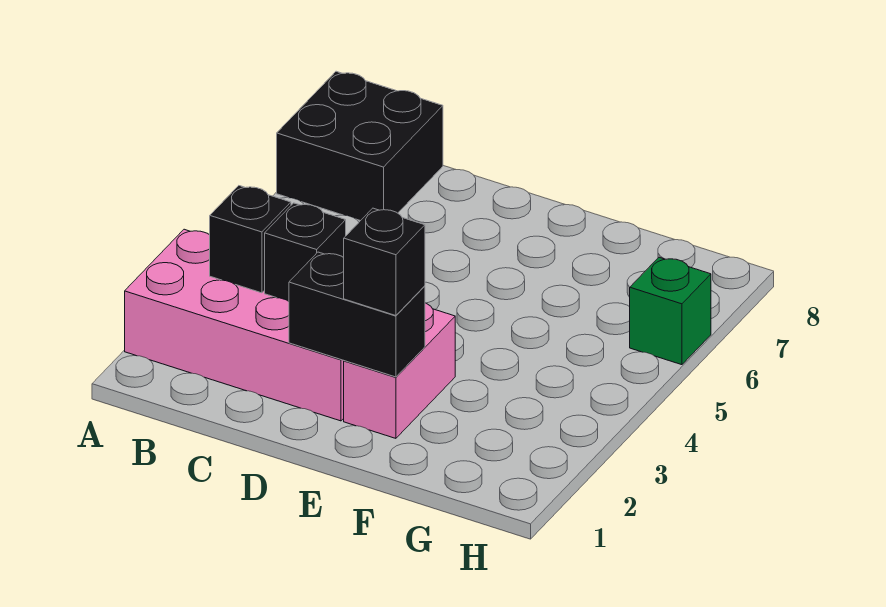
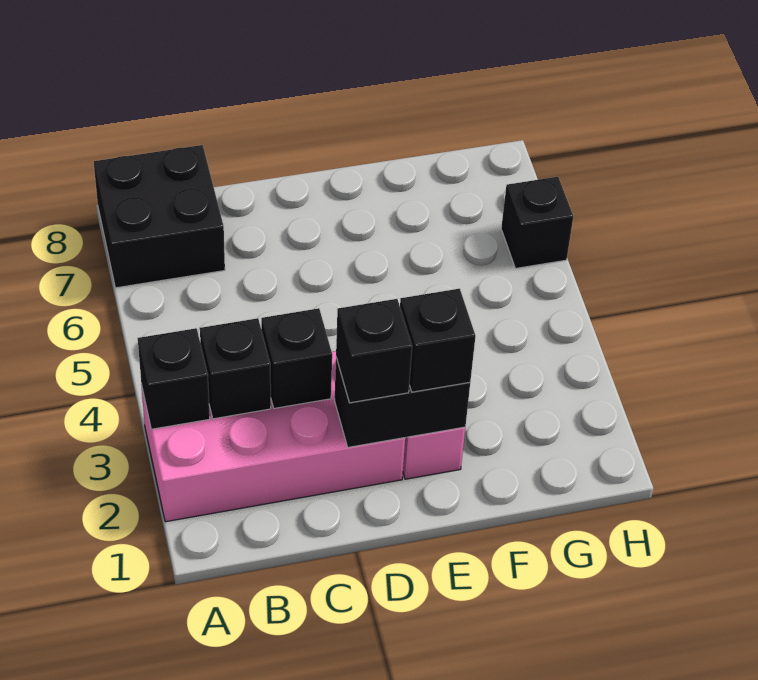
none -> black brick A3 level 2
none -> black brick D2 level 3
green brick H6 level 1 -> black brick H6 level 1

